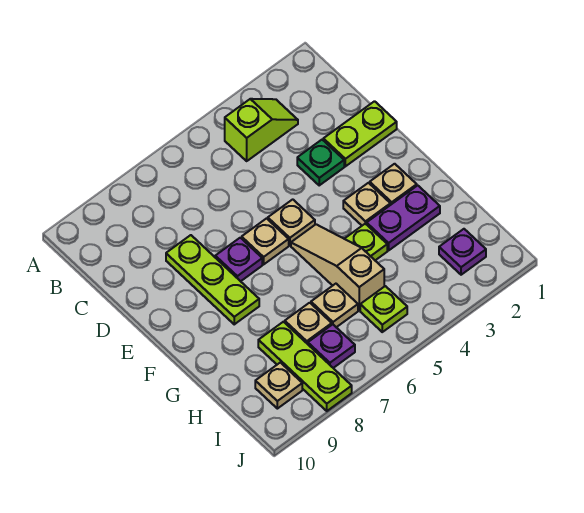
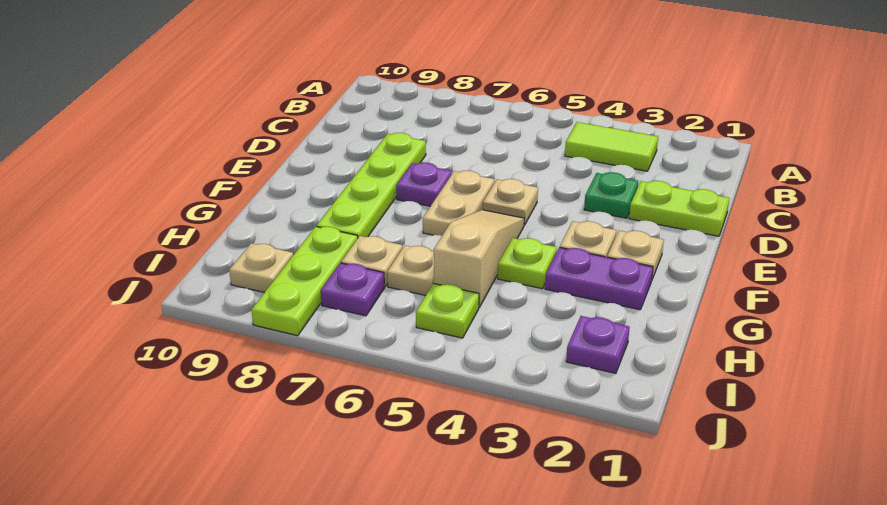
lime slope B3:B4 level 1 top 4 -> lime tile B3:B4 level 1
lime plate D8:F8 level 1 -> lime plate D8:G8 level 1
tan plate E6 level 1 -> tan plate E6:F6 level 1

